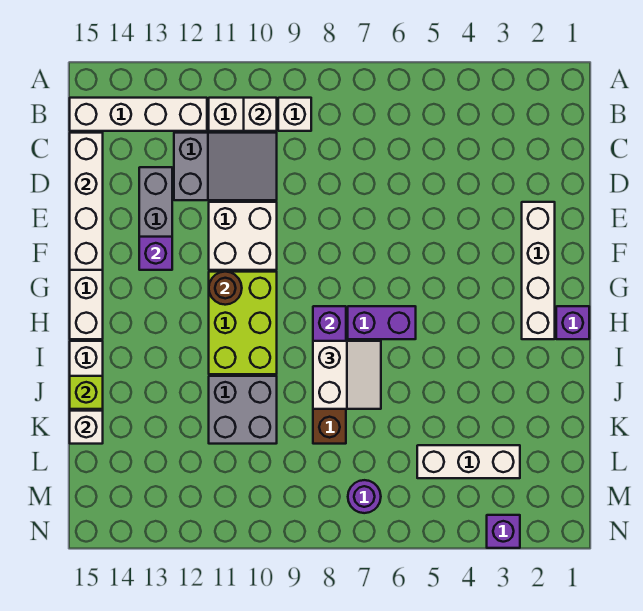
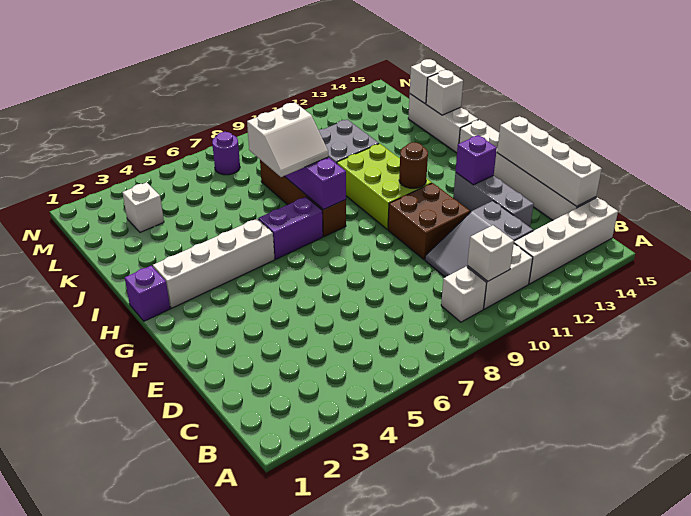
white brick E2:H2 level 1 -> white brick H2:H5 level 1
white brick E10:F11 level 1 -> brown brick E10:F11 level 1
white slope I7:J8 level 3 top 8 -> white slope I7:J8 level 3 top J
lime brick J15 level 2 -> white brick J15 level 2
white brick L3:L5 level 1 -> white brick L3 level 1
purple brick N3 level 1 -> none

